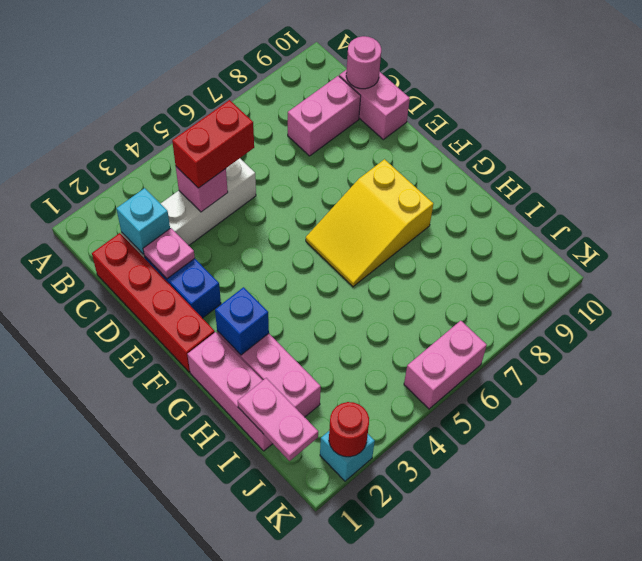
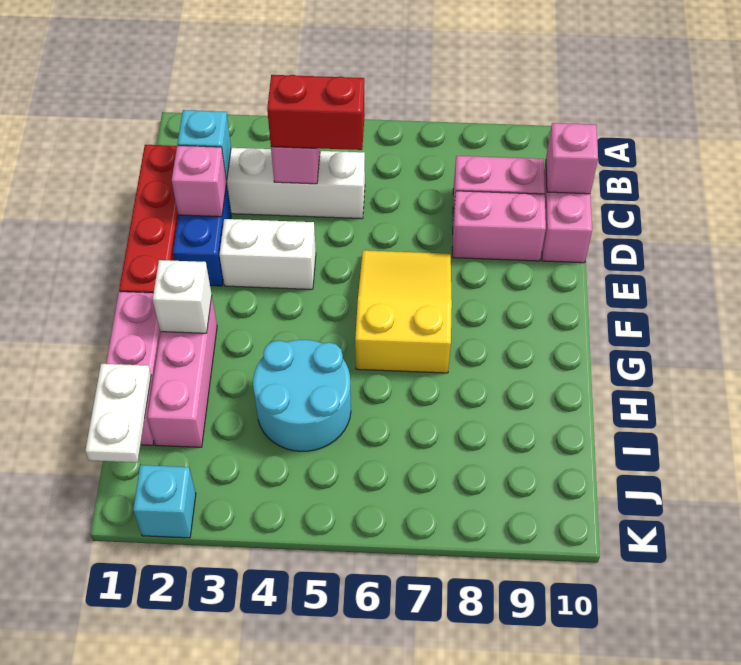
pink round brick C10 level 2 -> pink brick C10 level 2
pink plate D2 level 2 -> pink brick D2 level 2
none -> white brick E3:E4 level 1
yellow slope F6:G8 level 1 top 8 -> yellow slope E6:G7 level 1 top G
blue brick G2 level 2 -> white brick G2 level 2
none -> cyan round brick H4:I5 level 1
pink plate I1:J1 level 2 -> white plate I1:J1 level 2
red round brick K2 level 2 -> none
pink brick K5:K6 level 1 -> pink brick D8:D9 level 1

